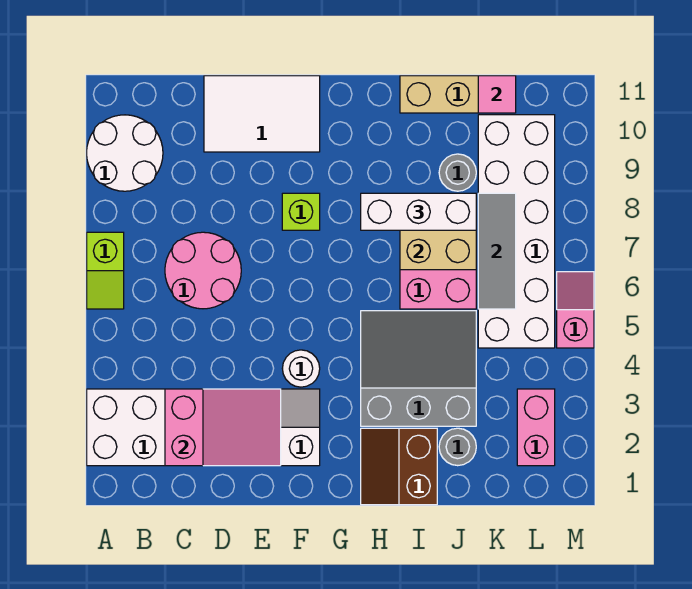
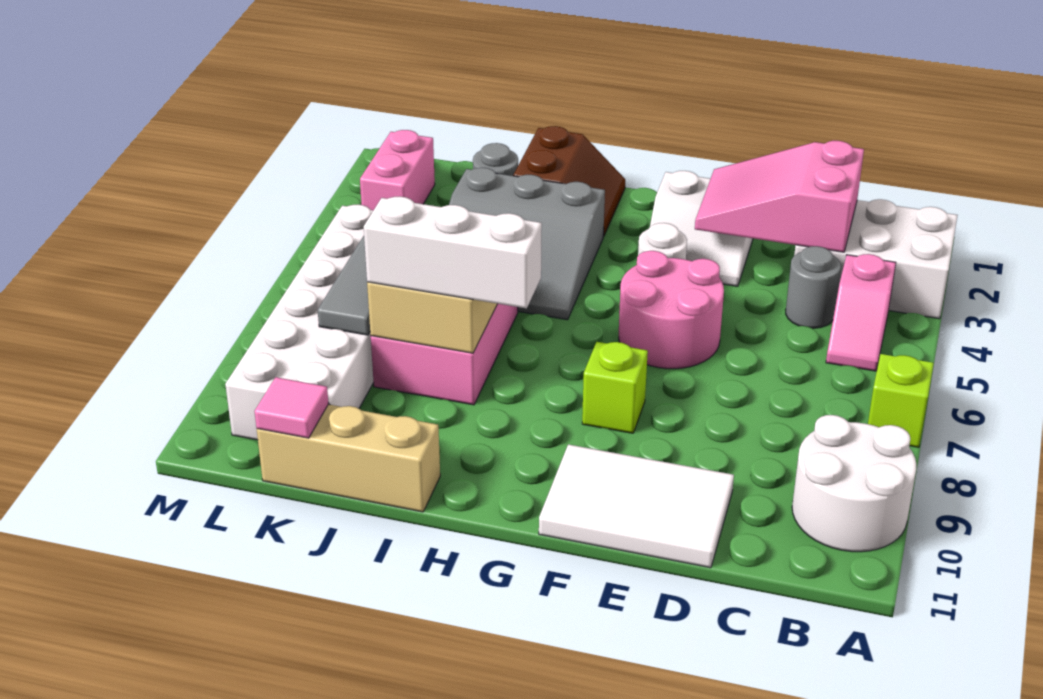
pink round brick C6:D7 level 1 -> pink round brick E5:F6 level 1
grey round brick J9 level 1 -> grey round brick C4 level 1
pink slope M5:M6 level 1 top 5 -> pink slope B4:B5 level 1 top 4

